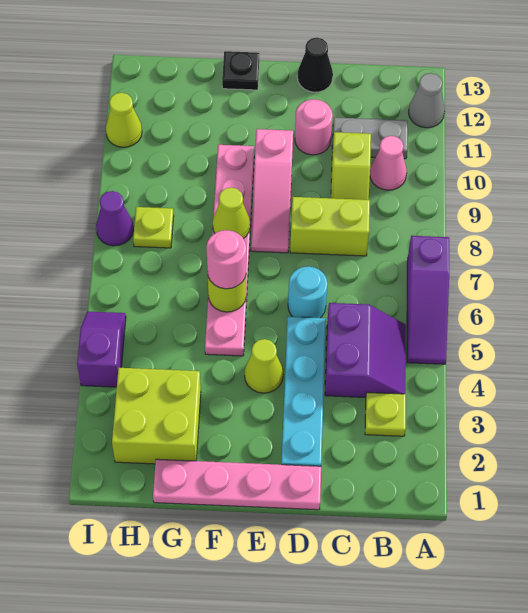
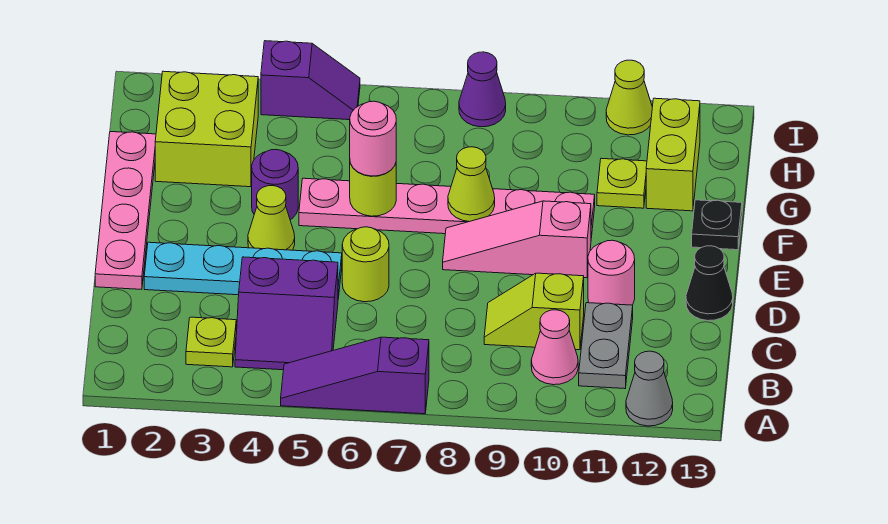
lime brick C8:D8 level 1 -> lime brick G12:H12 level 1
cyan round brick D6 level 1 -> lime round brick D6 level 1
none -> purple round brick F4 level 1
lime plate H8 level 1 -> lime plate G11 level 1

